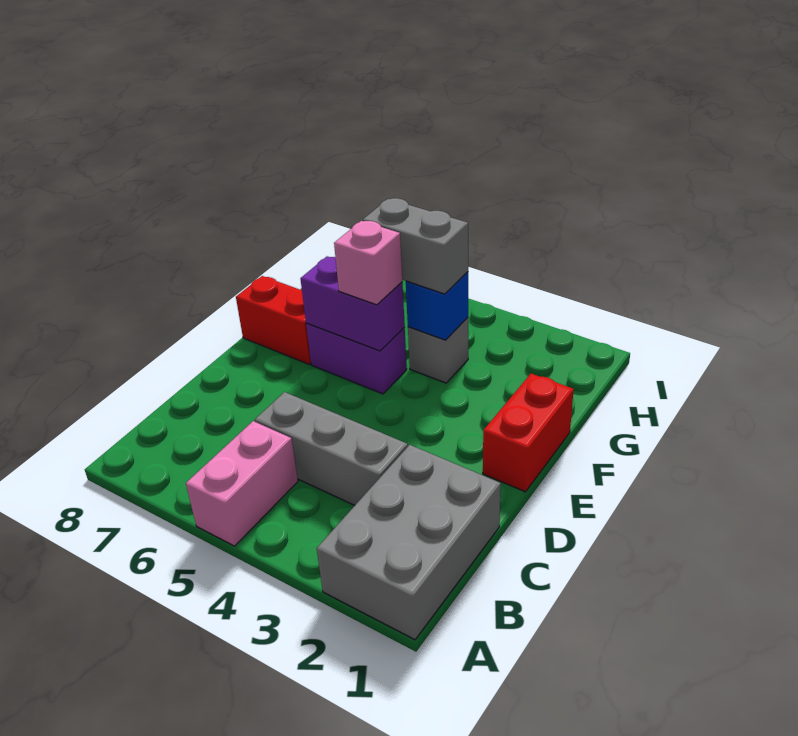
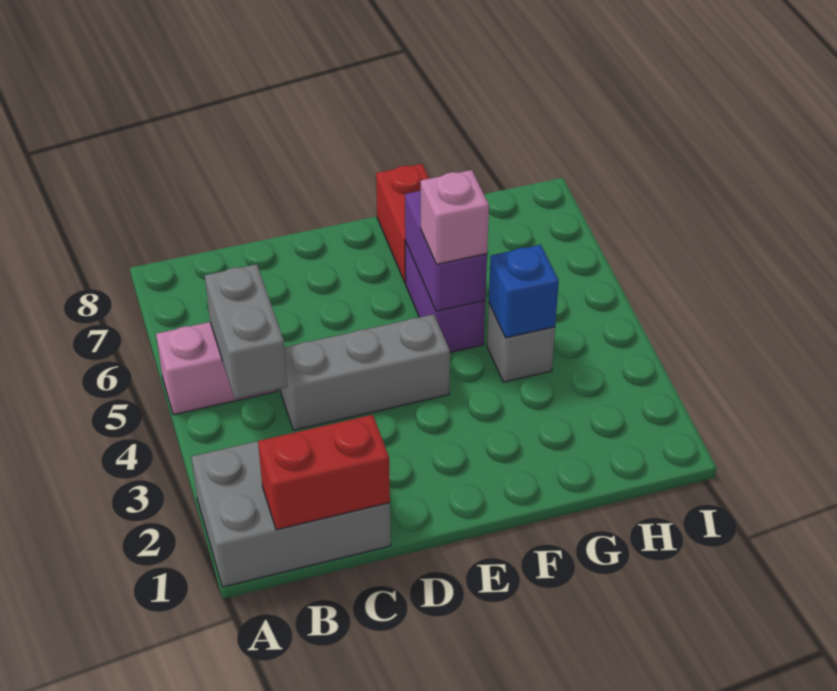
grey brick C3:C5 level 1 -> grey brick C4:E4 level 1
red brick E1:F1 level 1 -> red brick B1:C1 level 2
grey brick G4:G5 level 3 -> grey brick B4:B5 level 2

